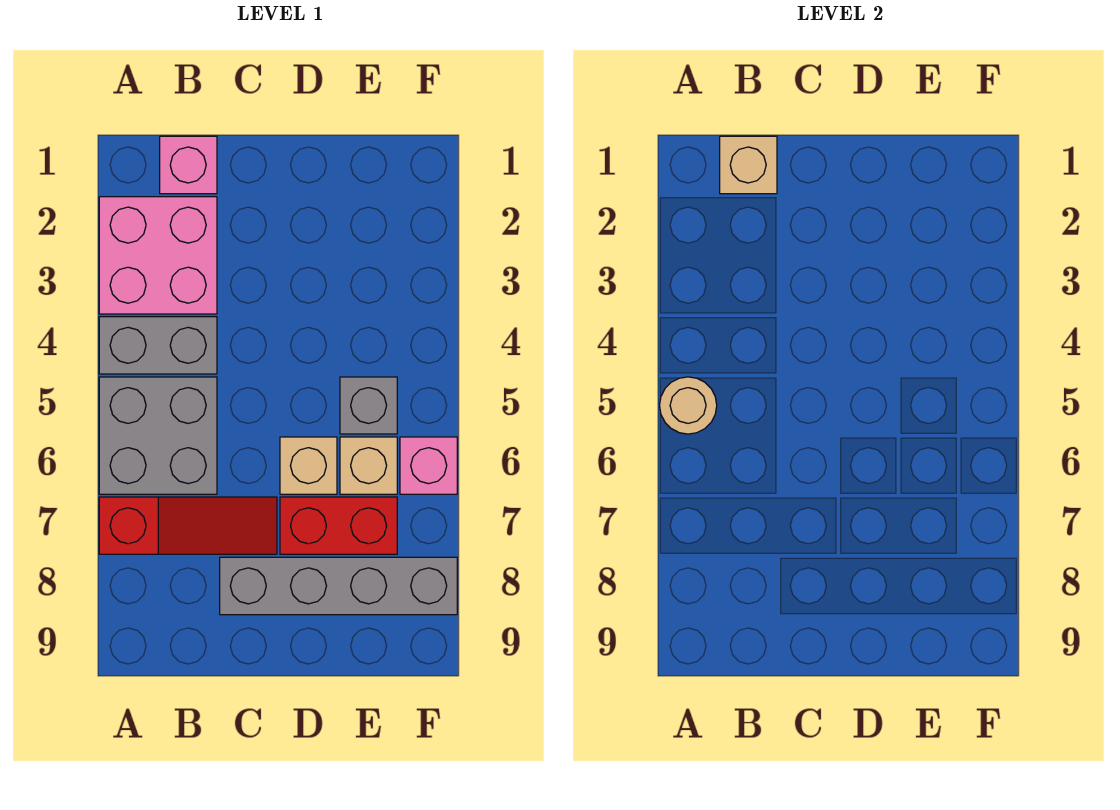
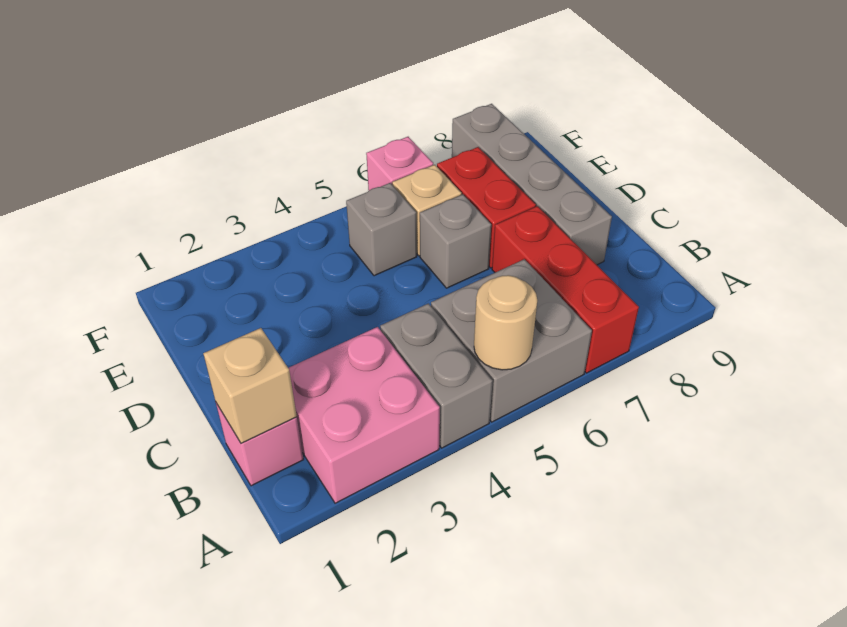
red slope A7:C7 level 1 top A -> red brick A7:C7 level 1
tan brick D6 level 1 -> grey brick D6 level 1

